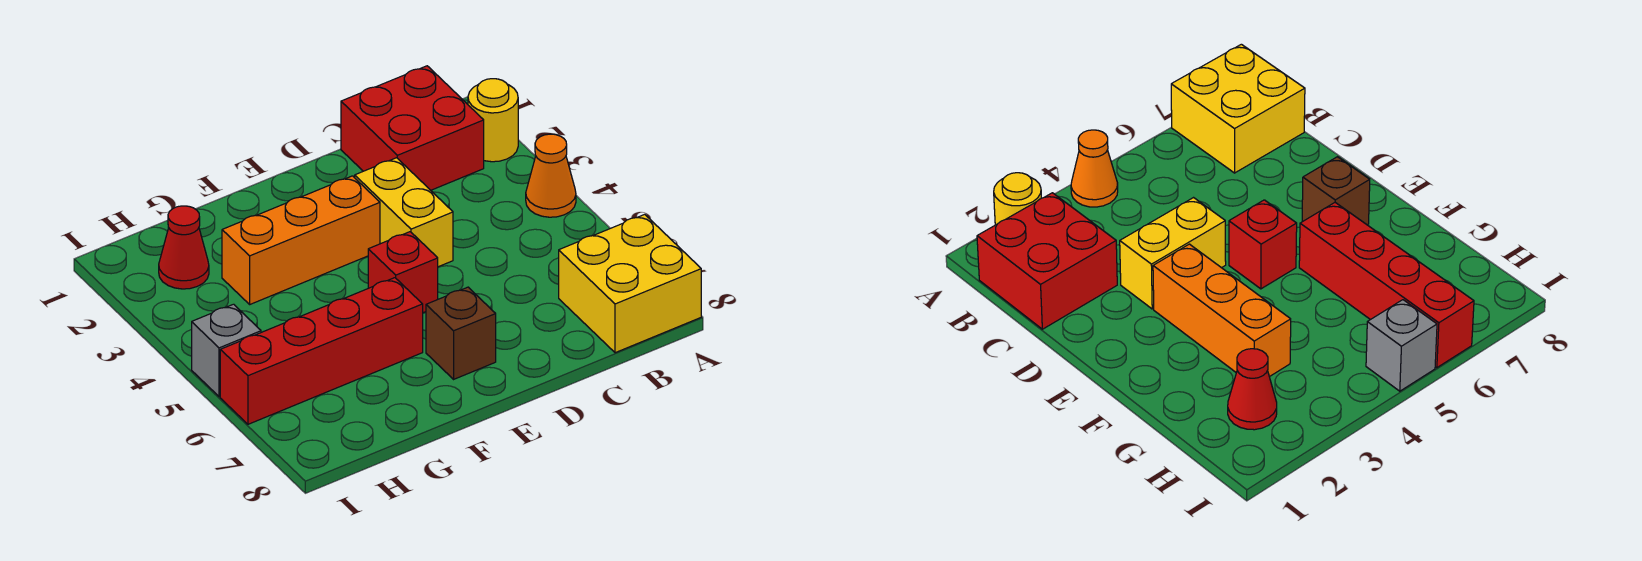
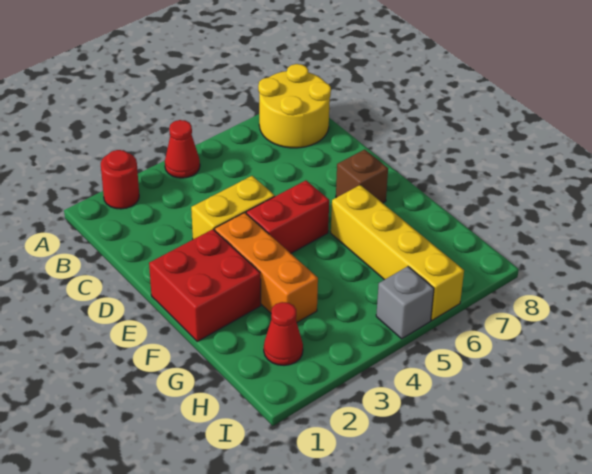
yellow round brick A2 level 1 -> red round brick A2 level 1
orange cone A4 level 1 -> red cone A4 level 1
yellow brick A7:B8 level 1 -> yellow round brick A7:B8 level 1
red brick B1:C2 level 1 -> red brick E1:F2 level 1
red brick E5 level 1 -> red brick E4:E5 level 1
red brick F6:I6 level 1 -> yellow brick F6:I6 level 1

